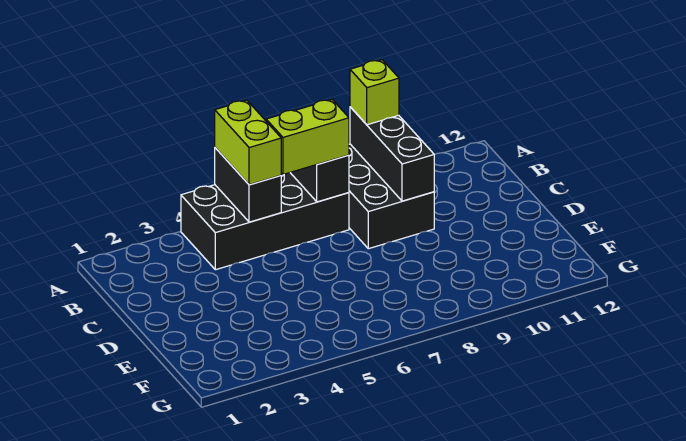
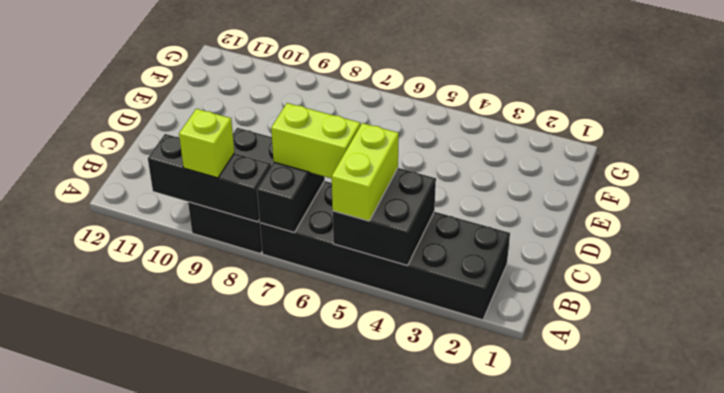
black brick A4:B7 level 1 -> black brick A2:B7 level 1
black brick A5:B5 level 2 -> black brick A4:B5 level 2
black brick A9:C9 level 2 -> black brick A8:A10 level 2

